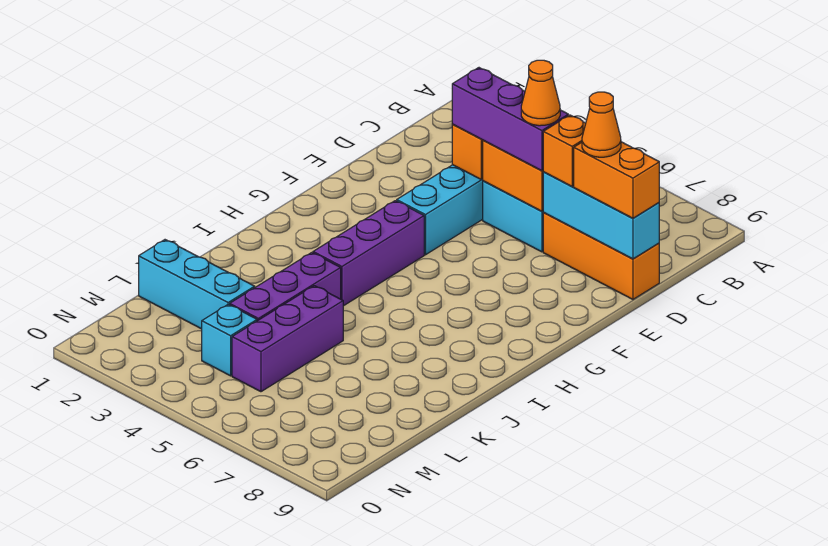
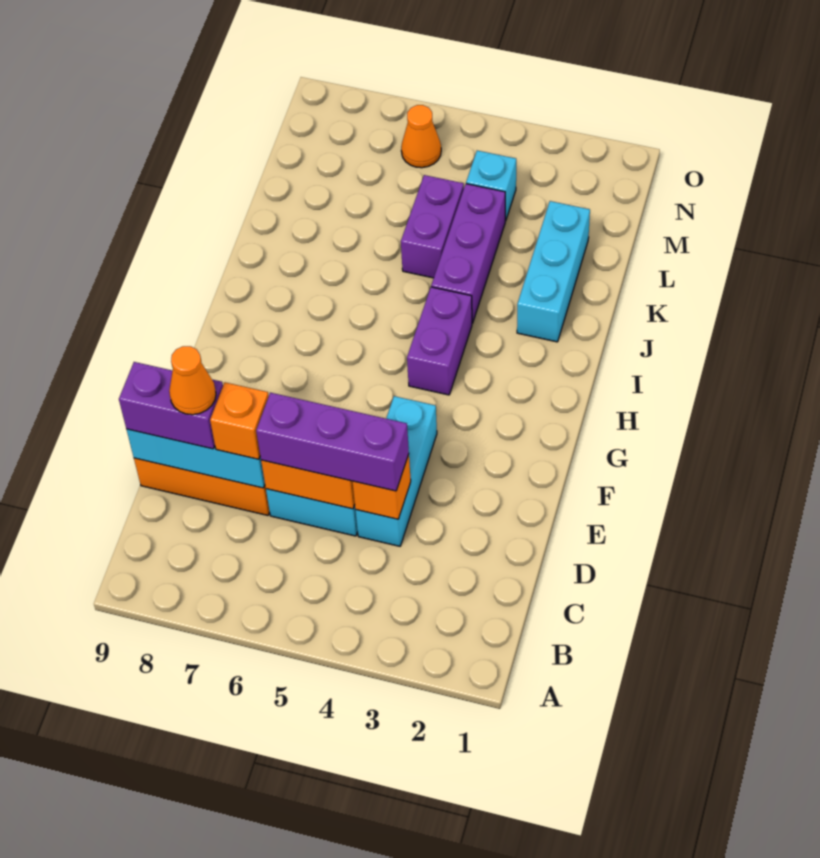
orange cone D6 level 4 -> orange cone N6 level 1
orange brick D8:D9 level 3 -> purple brick D8:D9 level 3
purple brick G4:I4 level 1 -> purple brick H4:I4 level 1
purple brick K5:M5 level 1 -> purple brick K5:L5 level 1
cyan brick L1:L3 level 1 -> cyan brick J2:L2 level 1

